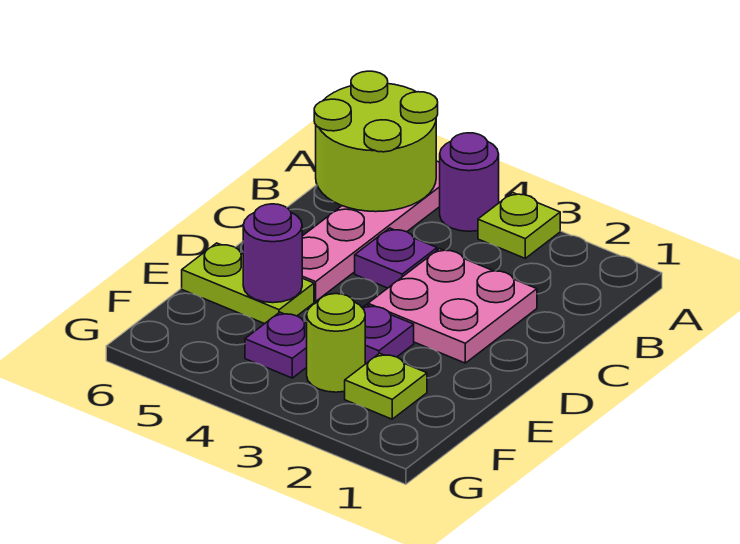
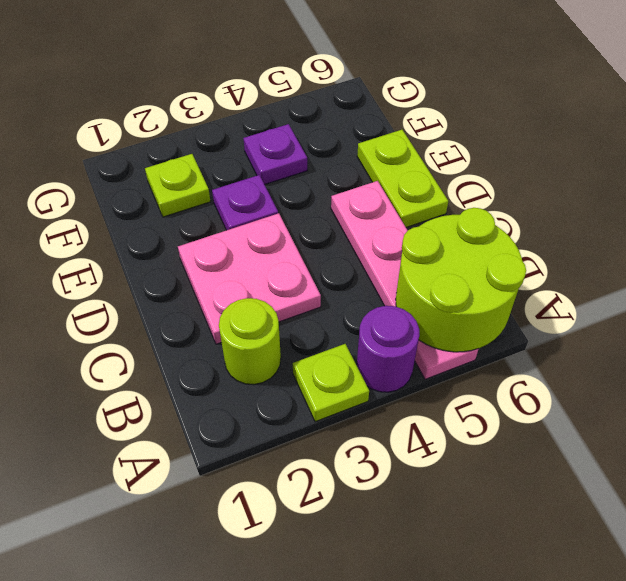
purple plate C4 level 1 -> none
lime plate E5:E6 level 1 -> lime plate D6:E6 level 1
purple round brick E5 level 2 -> none
lime round brick F3 level 1 -> lime round brick B2 level 1

